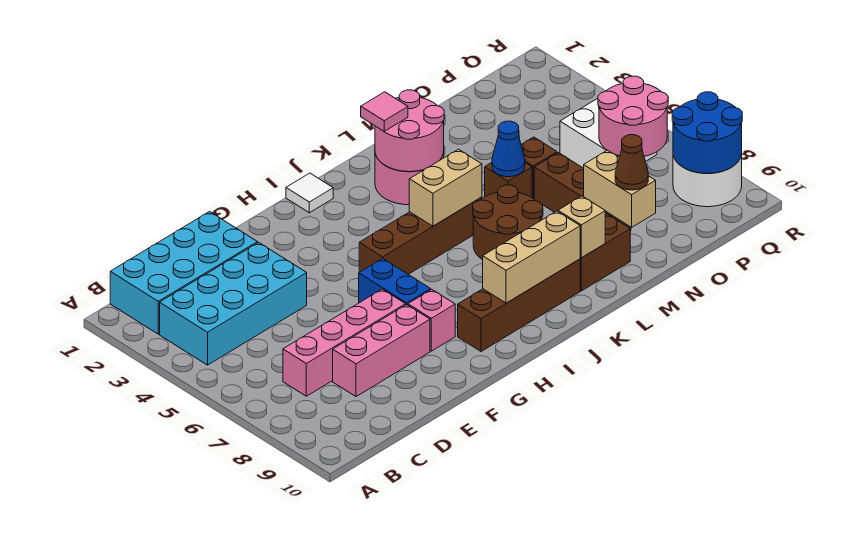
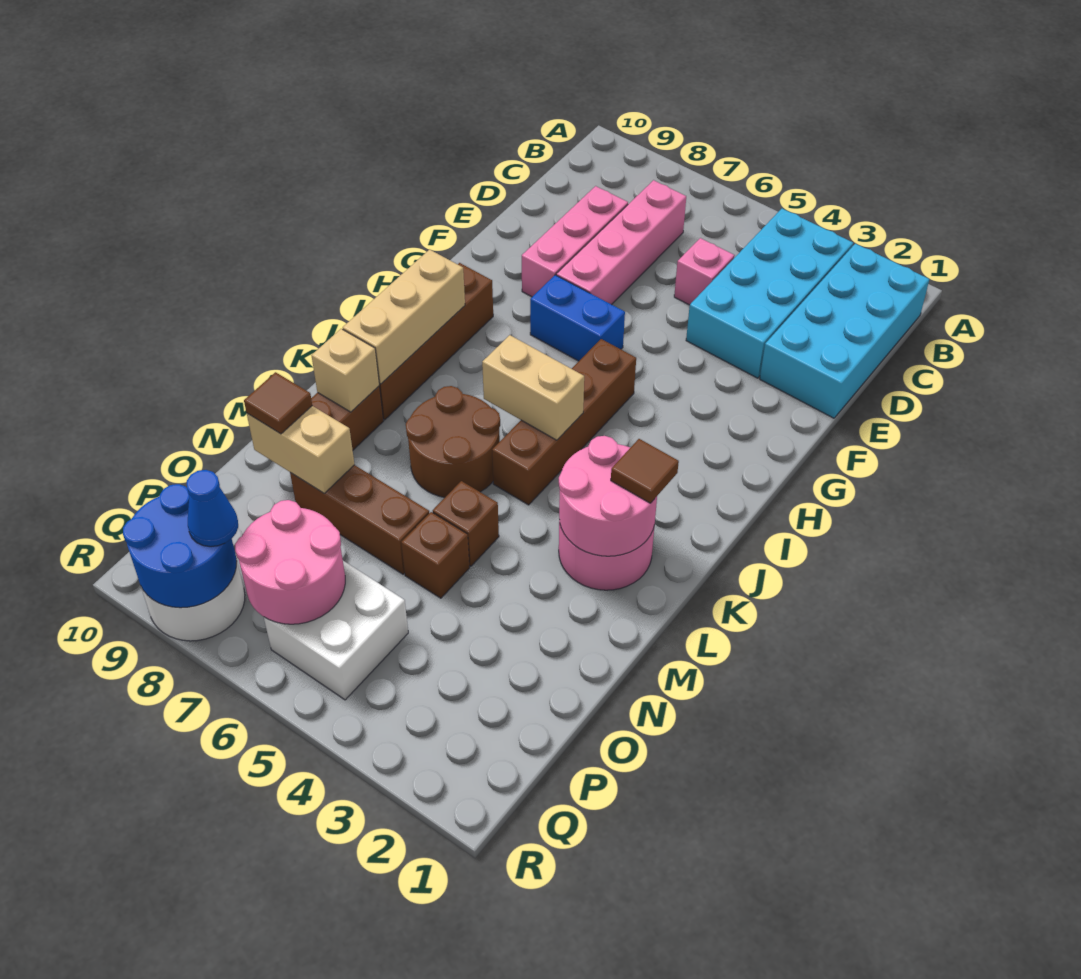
pink brick G8 level 1 -> pink brick D5 level 1
white tile I1 level 1 -> none
tan brick J5:K5 level 2 -> tan brick J5:J6 level 2
pink tile K2 level 3 -> brown tile K2 level 3
blue cone M5 level 2 -> blue cone Q8 level 3
brown cone N9 level 3 -> brown tile N9 level 3

